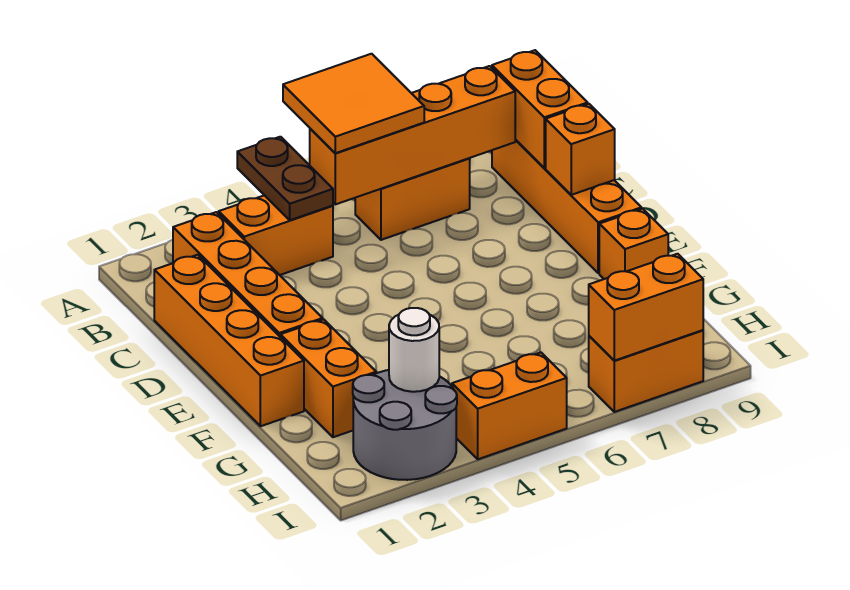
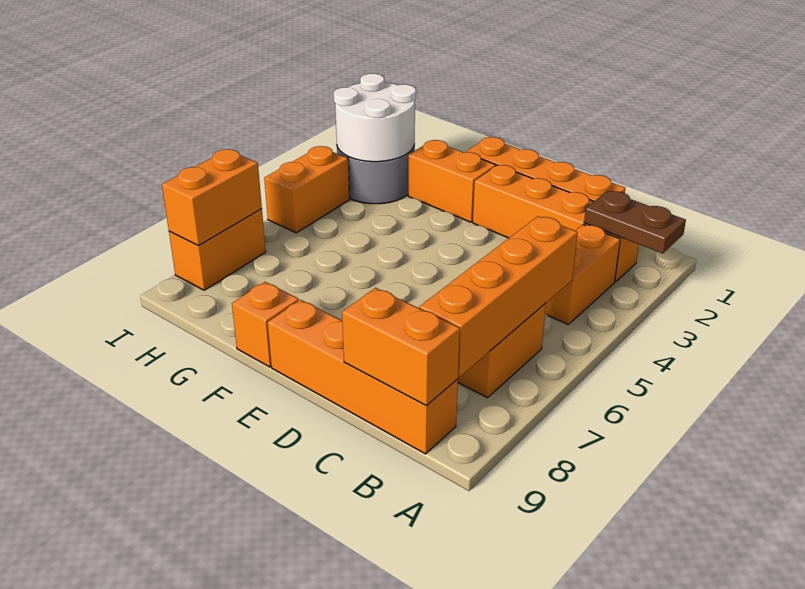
brown plate A4:B4 level 2 -> brown plate A2:B2 level 2
orange tile A5:B6 level 3 -> none
orange brick D9 level 2 -> none
white round brick H3 level 2 -> white round brick H2:I3 level 2

